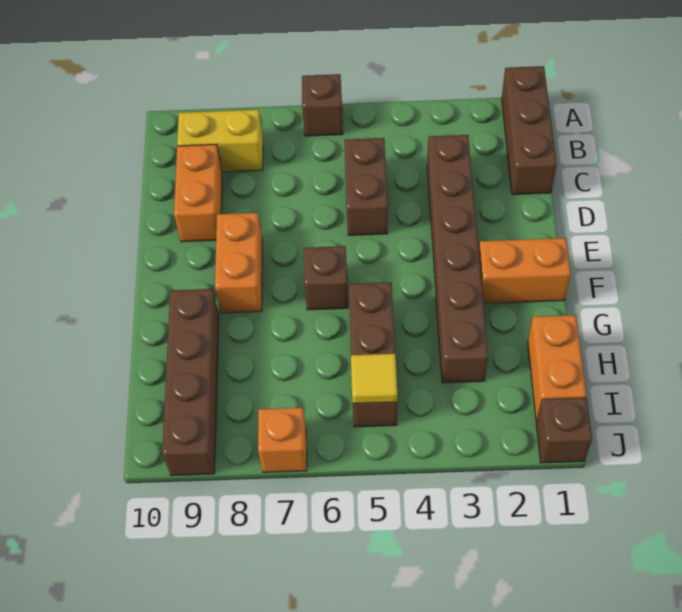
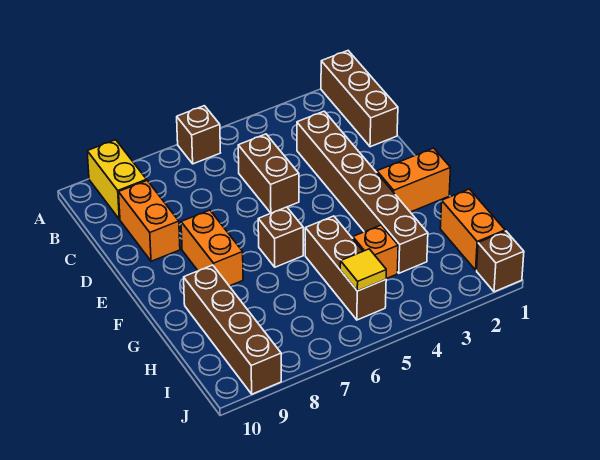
yellow brick B8:B9 level 1 -> yellow brick A9:B9 level 1
orange brick J7 level 1 -> orange brick H4 level 1

